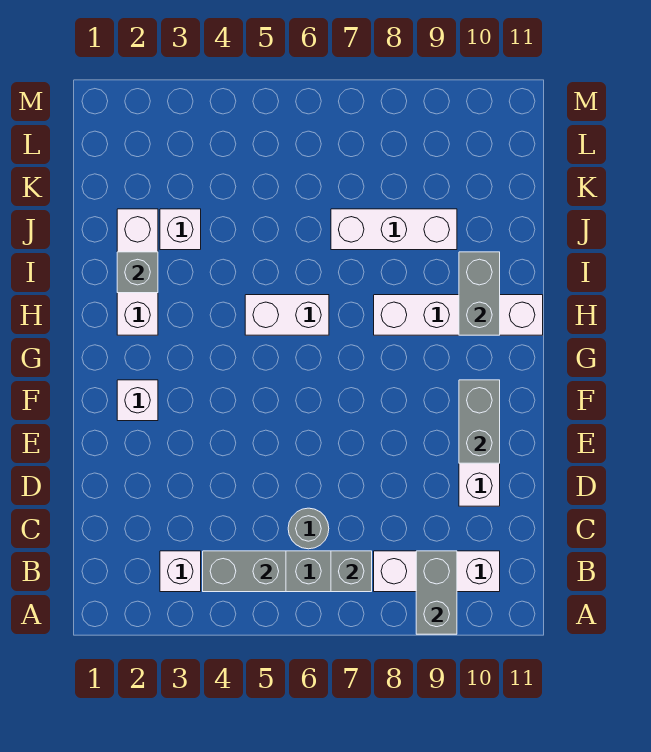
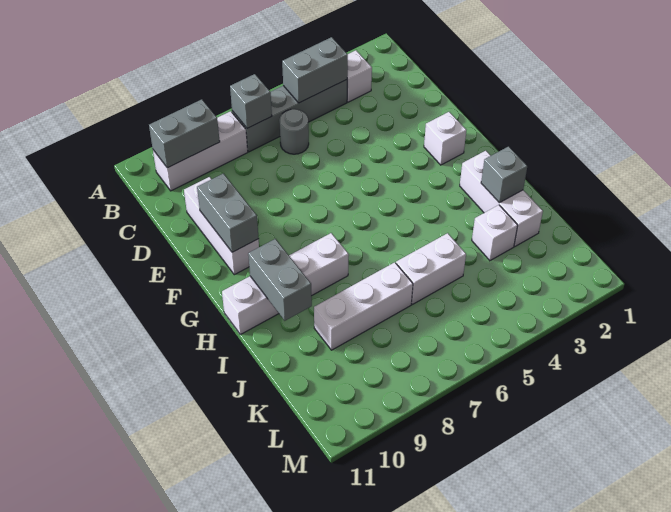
grey brick A9:B9 level 2 -> grey brick B9:B10 level 2
white brick H5:H6 level 1 -> white brick J5:J6 level 1

